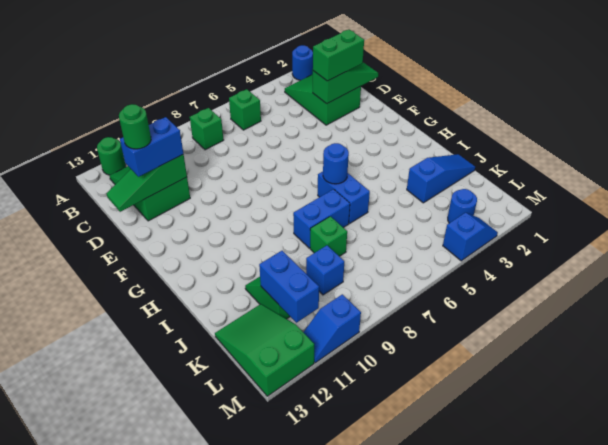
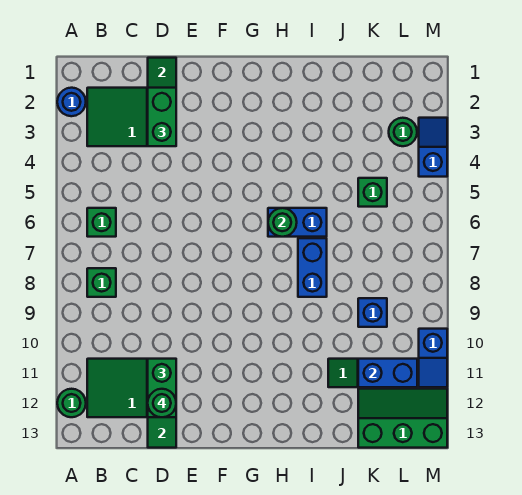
blue brick D11:D12 level 3 -> green brick D11:D12 level 3
blue round brick H6 level 2 -> green round brick H6 level 2
blue slope J1:J3 level 1 top 3 -> none
green brick J8 level 1 -> green brick K5 level 1
green slope K12:M13 level 1 top M -> green slope K12:M13 level 1 top 13
blue round brick L3 level 1 -> green round brick L3 level 1

